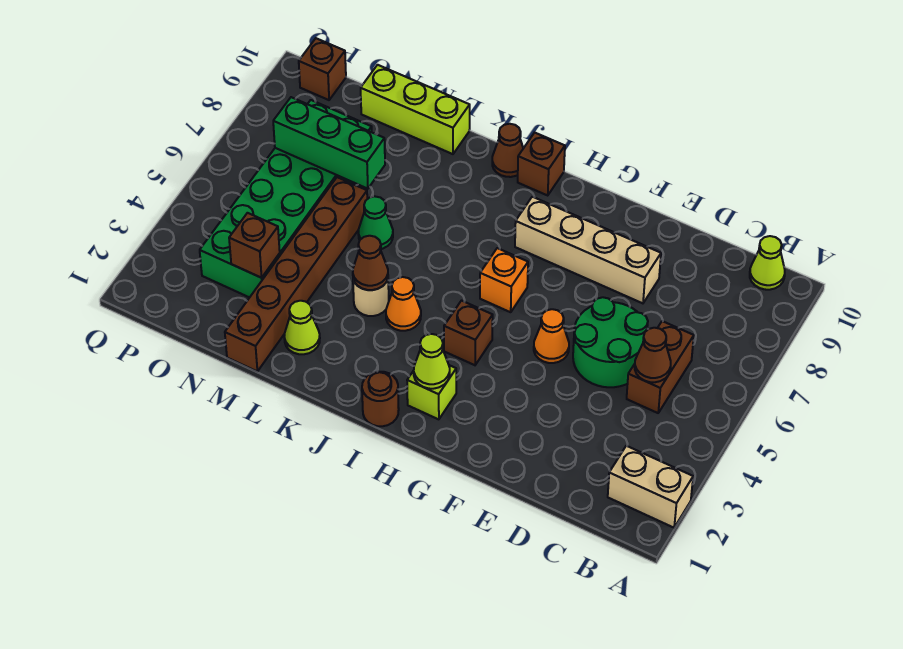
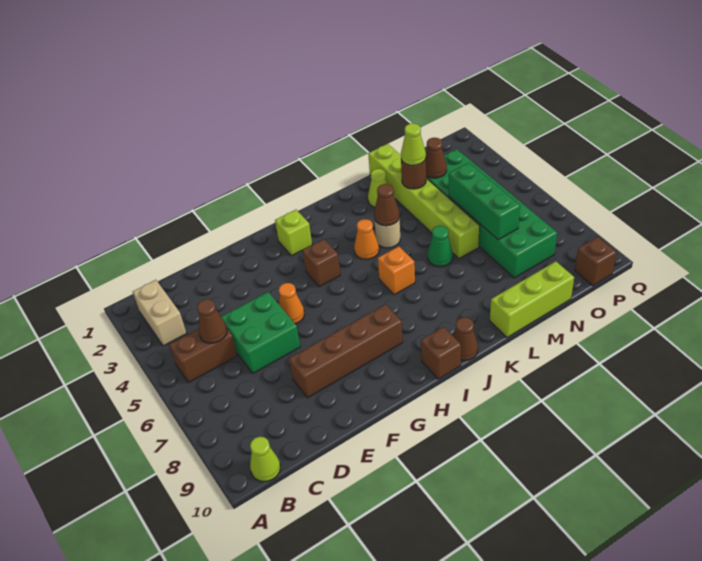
tan brick A2:B2 level 1 -> tan brick B2:B3 level 1
brown brick C5:C6 level 1 -> brown brick B5:C5 level 1
green round brick D5:E6 level 1 -> green brick D5:E6 level 1
tan brick E8:H8 level 1 -> brown brick E8:H8 level 1
lime cone H2 level 2 -> lime cone M3 level 3
orange brick H6 level 1 -> orange brick J6 level 1
brown round brick I1 level 1 -> brown round brick M3 level 2
brown brick M1:M6 level 1 -> lime brick M1:M6 level 1
green brick M7:O7 level 2 -> green brick N5:N7 level 2
brown brick N3 level 2 -> brown cone N3 level 2

